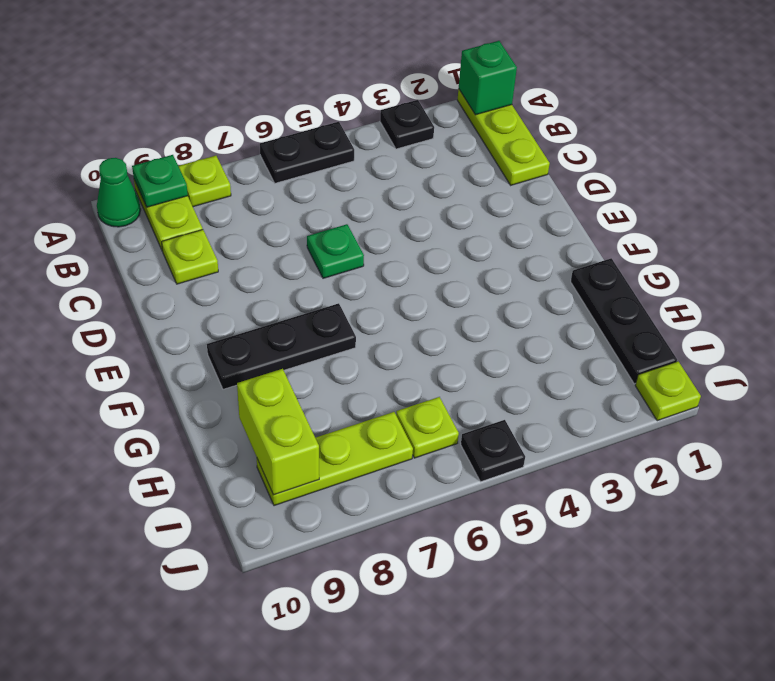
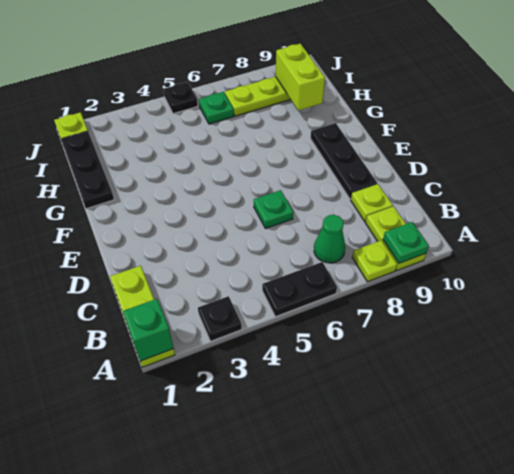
green cone A10 level 1 -> green cone B7 level 1
black plate F7:F9 level 1 -> black plate D9:F9 level 1
lime plate I6 level 1 -> green plate I6 level 1

